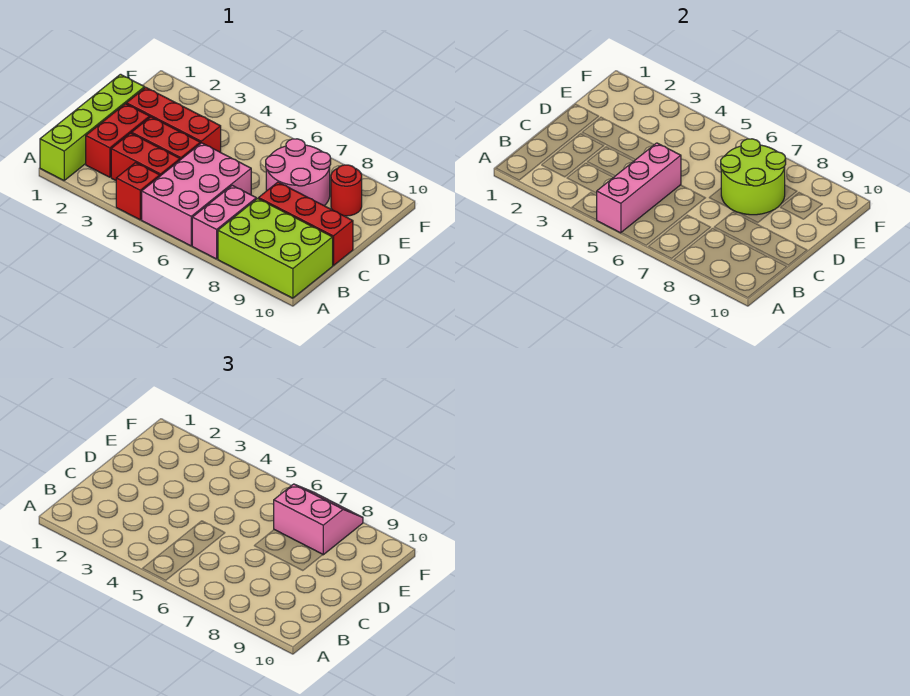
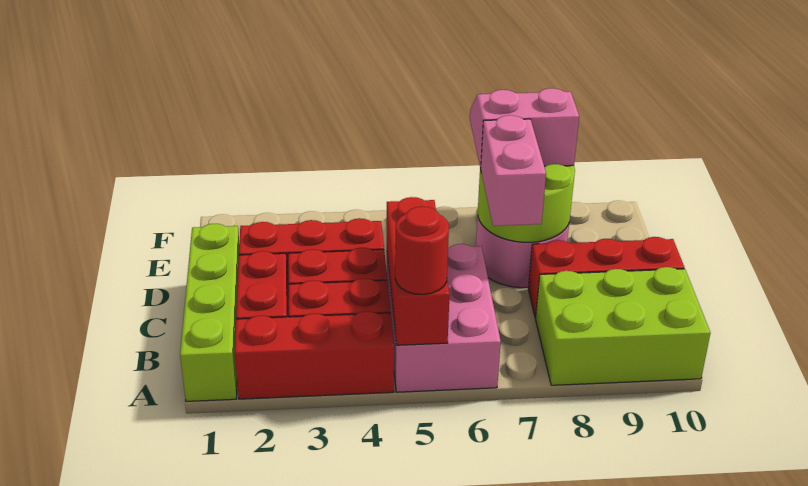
red brick A4 level 1 -> red brick A2:A4 level 1
pink brick A5:C5 level 2 -> red brick A5:C5 level 2
pink brick A7:B7 level 1 -> pink brick C7:D7 level 3
red round brick E9 level 1 -> red round brick A5 level 3

